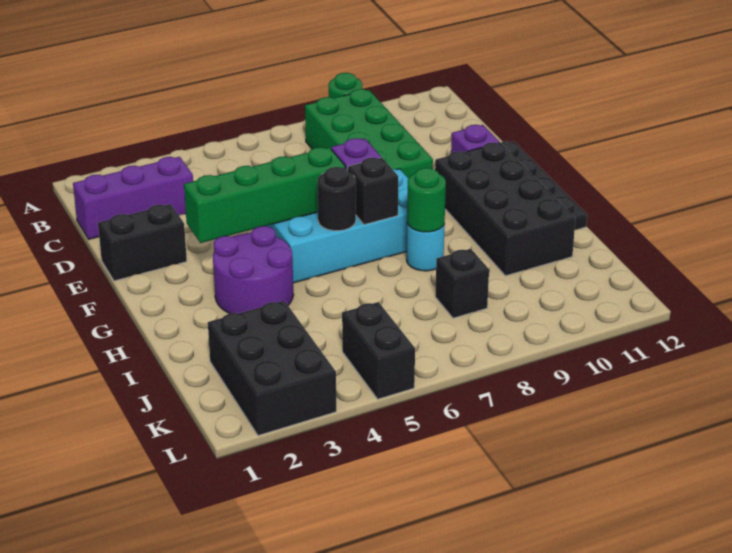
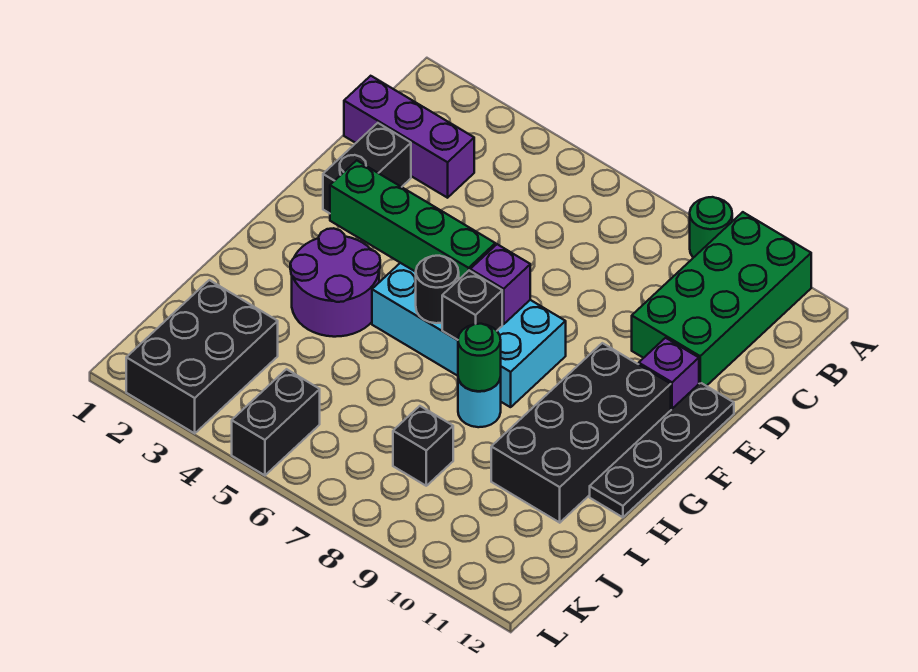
green brick B8:E9 level 1 -> green brick A10:D11 level 1
black brick E1:E2 level 1 -> black brick D2:E2 level 1

